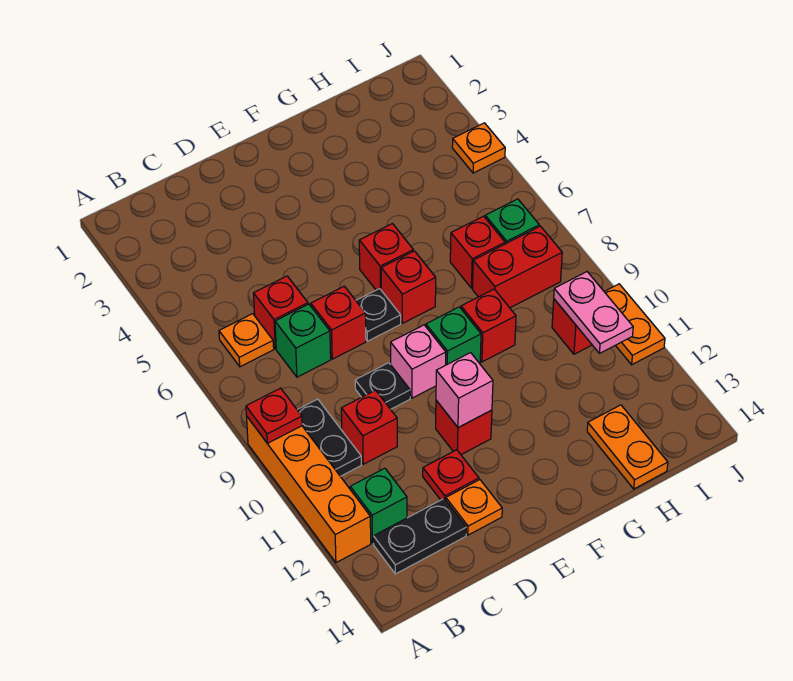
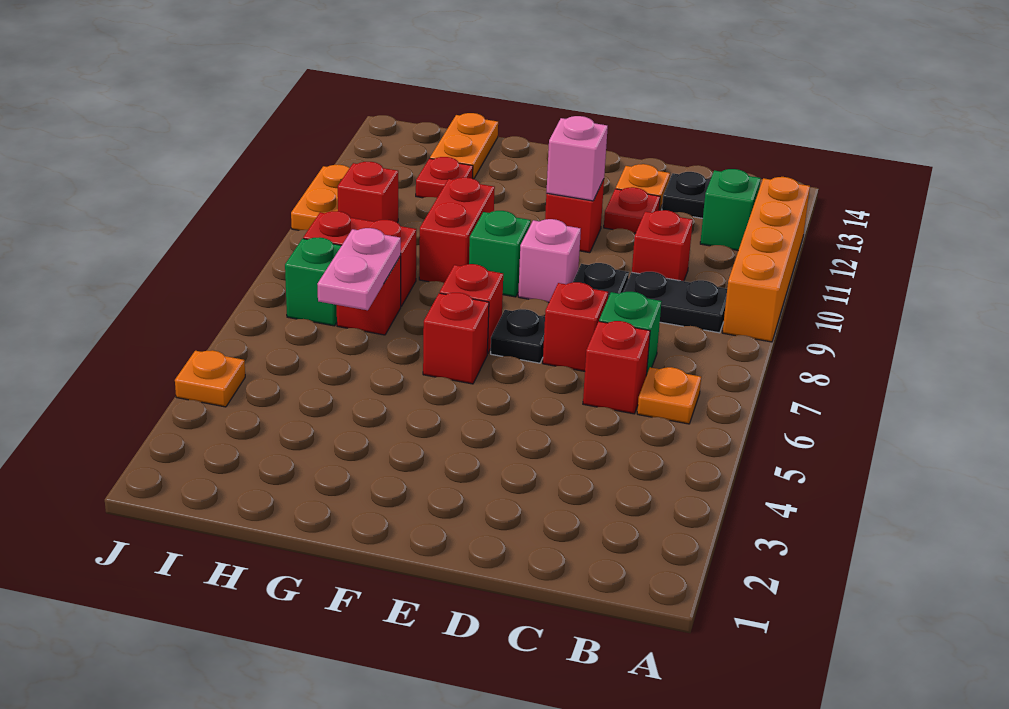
red plate A9 level 2 -> red plate H12 level 1
black plate B9:B10 level 1 -> black plate B9:C9 level 1
red brick G9 level 1 -> red brick G9:G10 level 1
pink plate I10:I11 level 2 -> pink plate H6:H7 level 2

